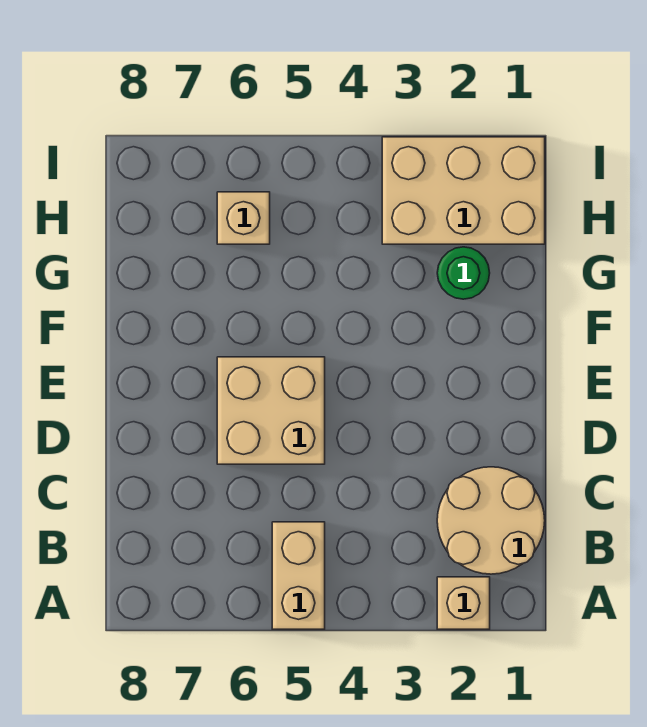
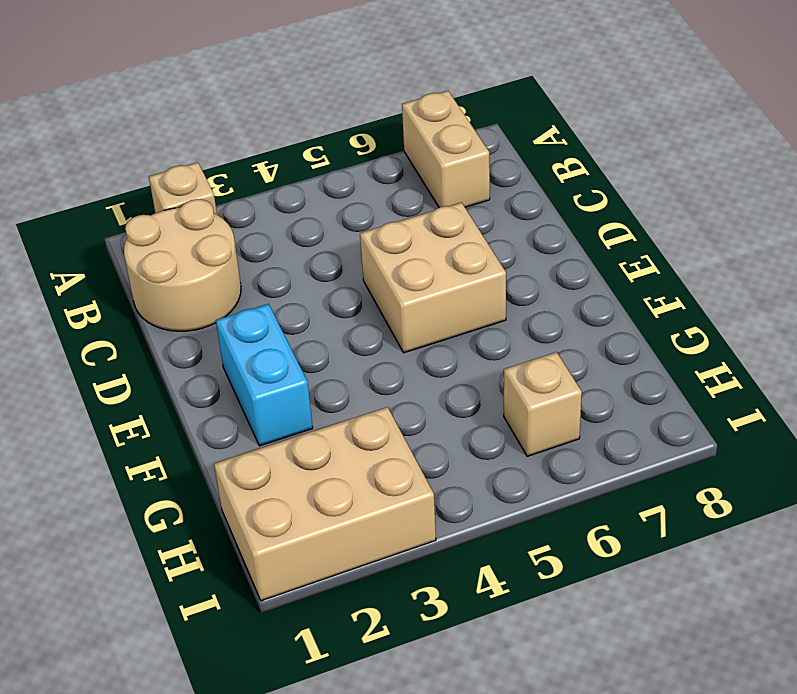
tan brick A5:B5 level 1 -> tan brick A7:B7 level 1
none -> cyan brick E2:F2 level 1
green round brick G2 level 1 -> none

